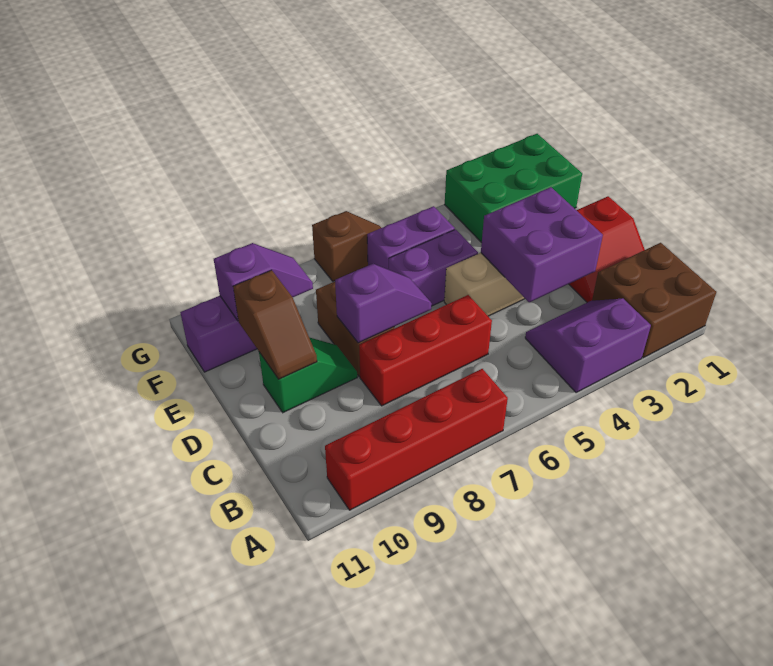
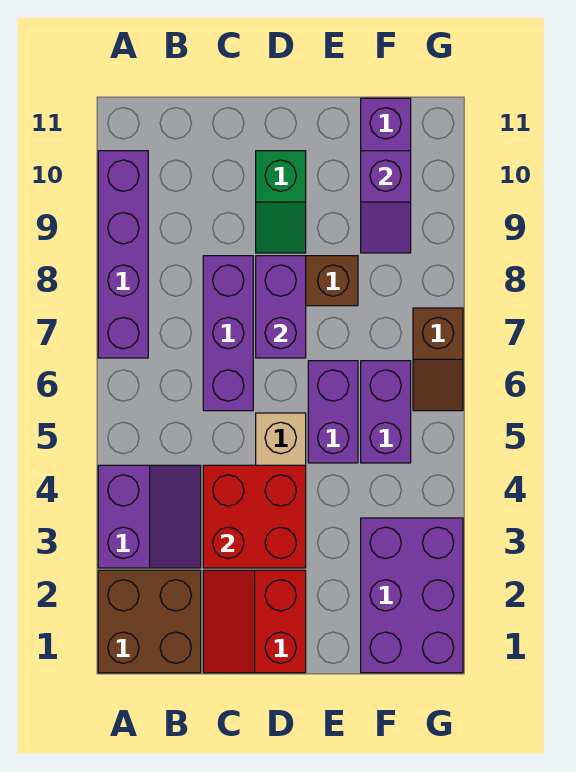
red brick A7:A10 level 1 -> purple brick A7:A10 level 1
purple brick C3:D4 level 2 -> red brick C3:D4 level 2
red brick C6:C8 level 1 -> purple brick C6:C8 level 1
purple slope D7:D8 level 2 top 8 -> purple brick D7:D8 level 2
brown slope D10:E10 level 2 top E -> none
green brick F1:G3 level 1 -> purple brick F1:G3 level 1

